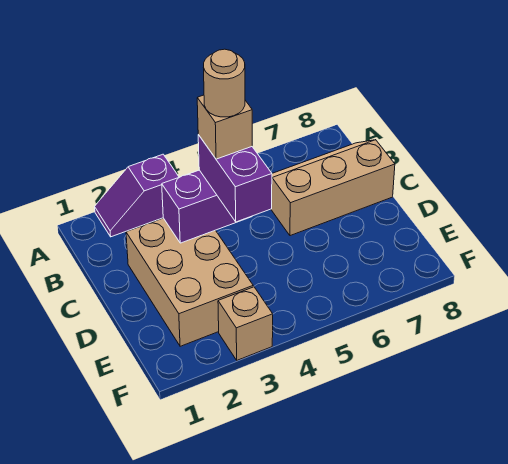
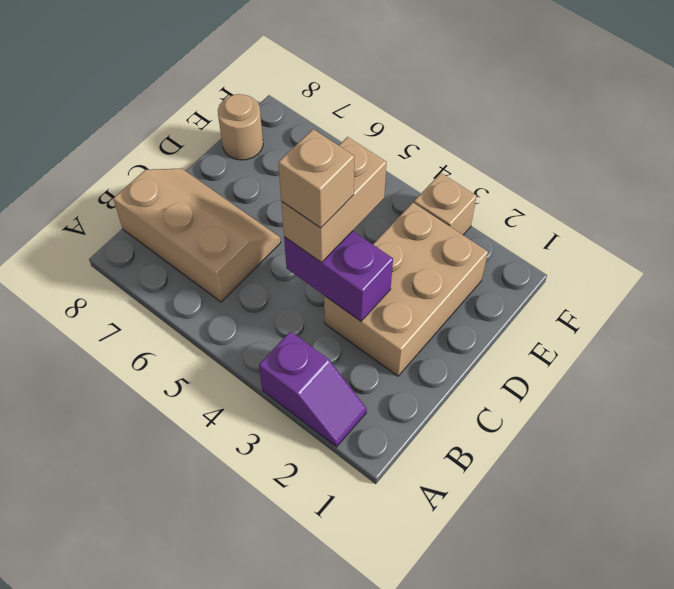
tan slope B6:C8 level 1 top C -> tan slope B6:C8 level 1 top B
purple brick C4:D4 level 3 -> tan brick C4:D4 level 3
tan round brick C4 level 5 -> tan round brick E8 level 1

